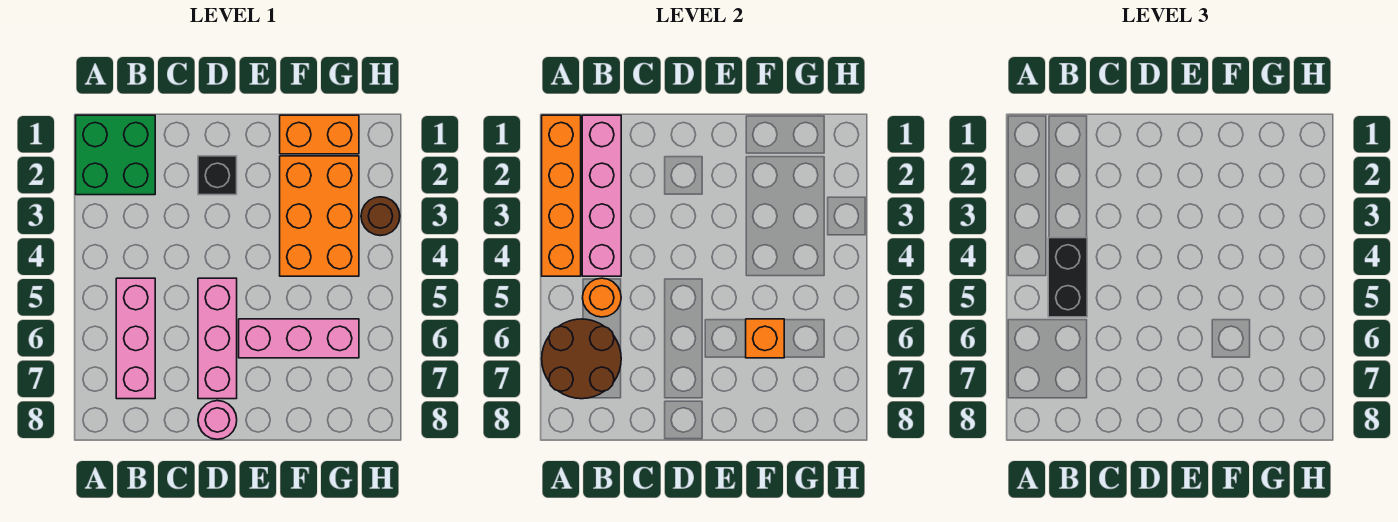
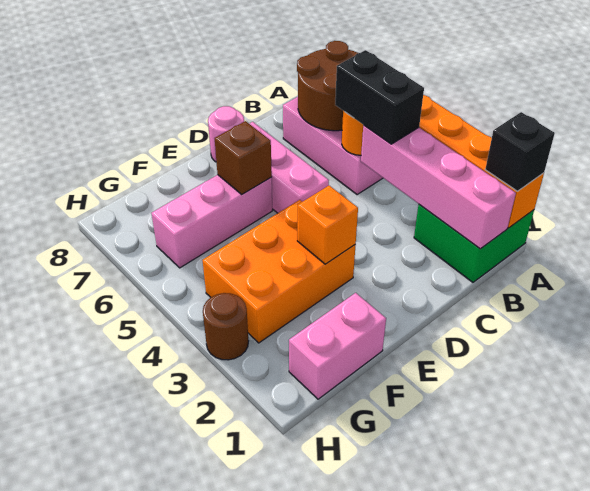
black brick D2 level 1 -> black brick A1 level 3
none -> brown brick E6 level 2
orange brick F1:G1 level 1 -> pink brick F1:G1 level 1
orange brick F2:G4 level 1 -> orange brick E3:G4 level 1
orange brick F6 level 2 -> orange brick E3 level 2

